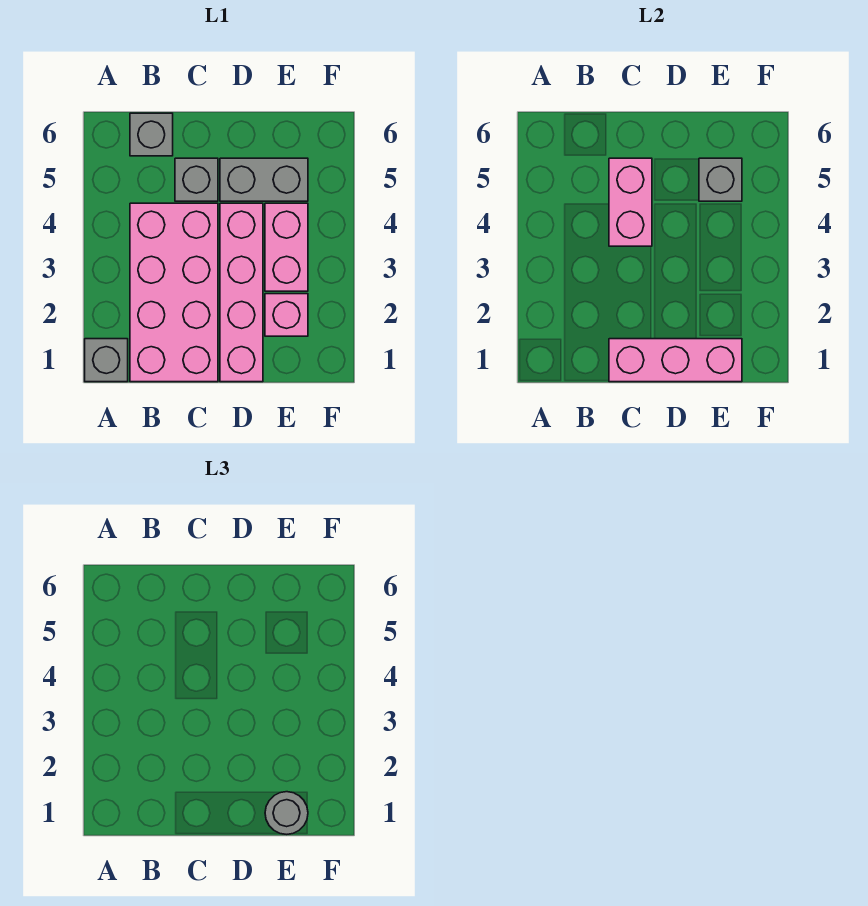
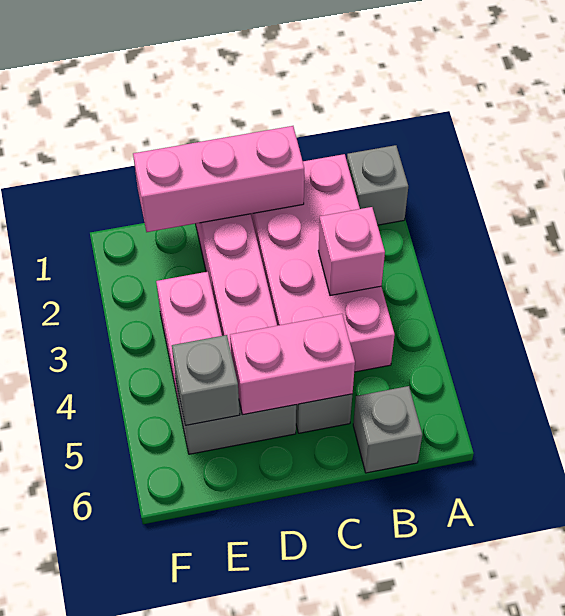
pink brick C4:C5 level 2 -> pink brick C5:D5 level 2
grey round brick E1 level 3 -> none
pink brick E2 level 1 -> pink brick B3 level 2

